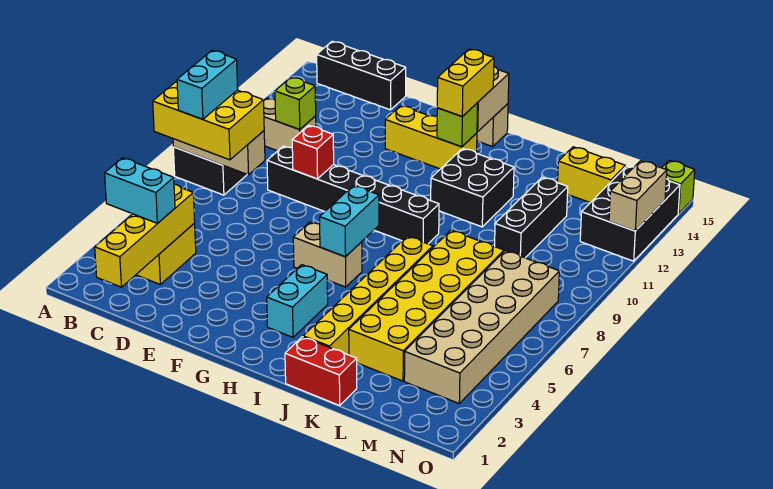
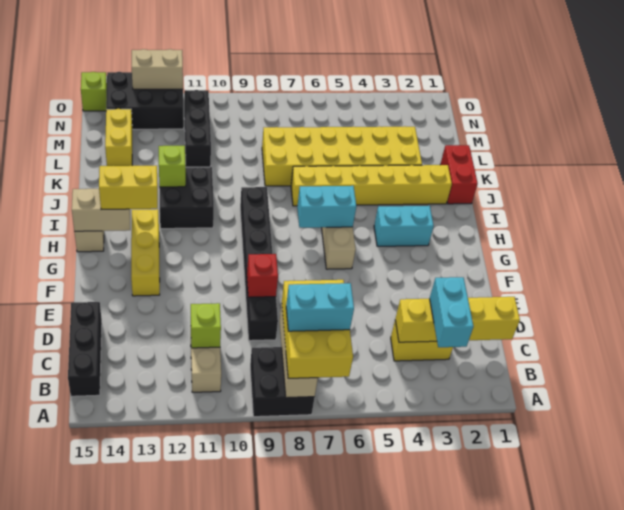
lime brick H13 level 2 -> lime brick J12 level 2
black brick L10:L12 level 1 -> black brick L11:N11 level 1
tan brick M3:N8 level 1 -> none

